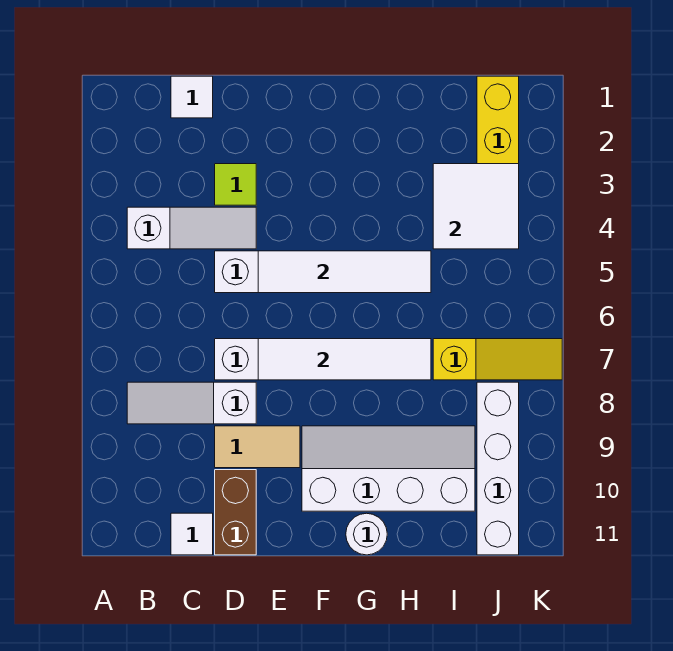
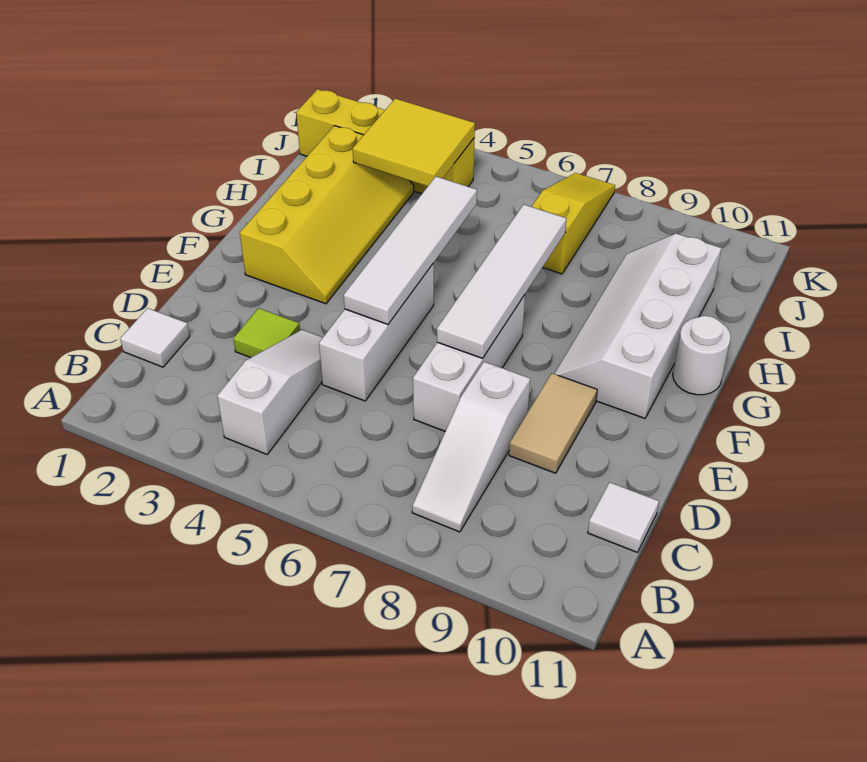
brown brick D10:D11 level 1 -> none
none -> yellow slope F2:I3 level 1 top 2
white tile I3:J4 level 2 -> yellow tile I3:J4 level 2
white brick J8:J11 level 1 -> none

